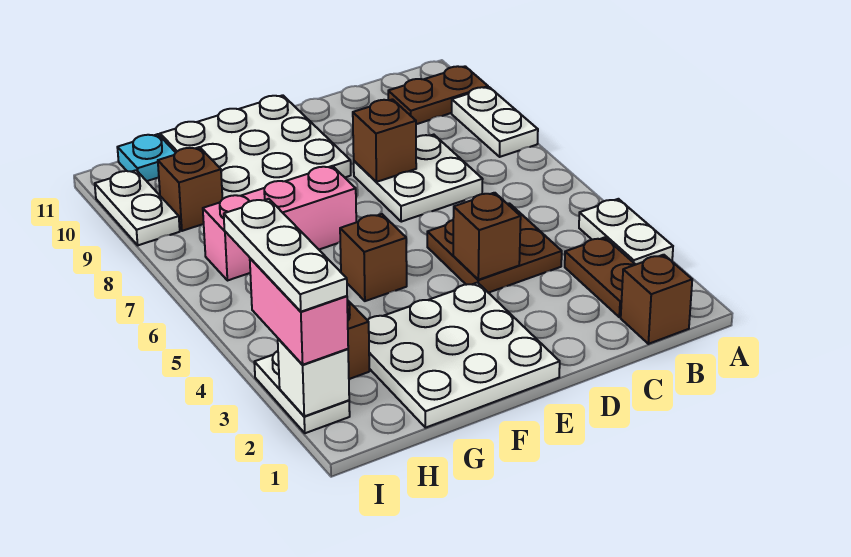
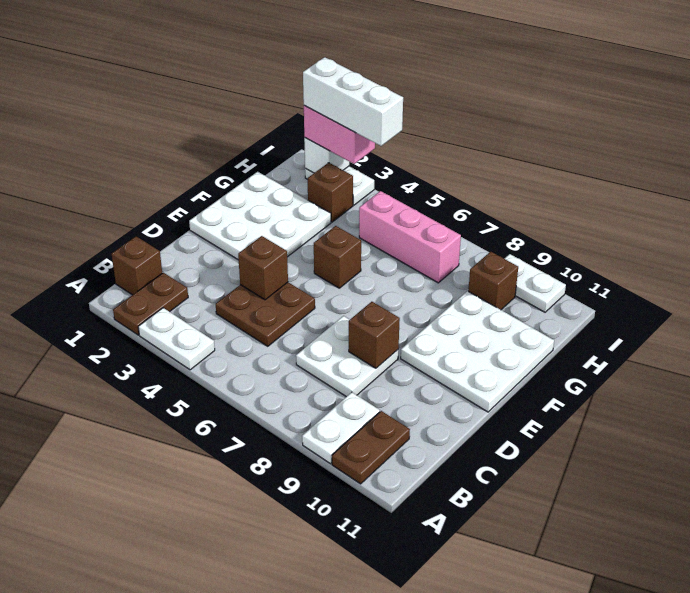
white plate A8:A9 level 1 -> white plate A9:B9 level 1
brown plate B2:B3 level 1 -> brown plate A2:B2 level 1
pink brick F7:H7 level 1 -> pink brick H5:H7 level 1
cyan plate H11 level 1 -> none
white plate I2:I4 level 4 -> white brick I2:I4 level 4

